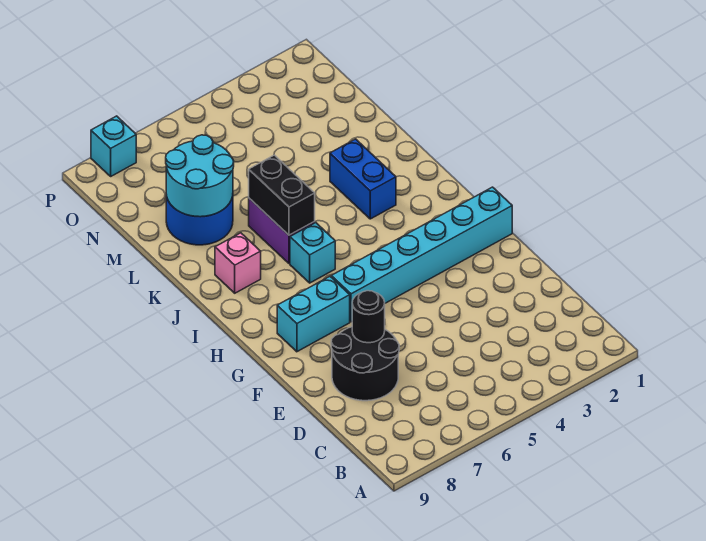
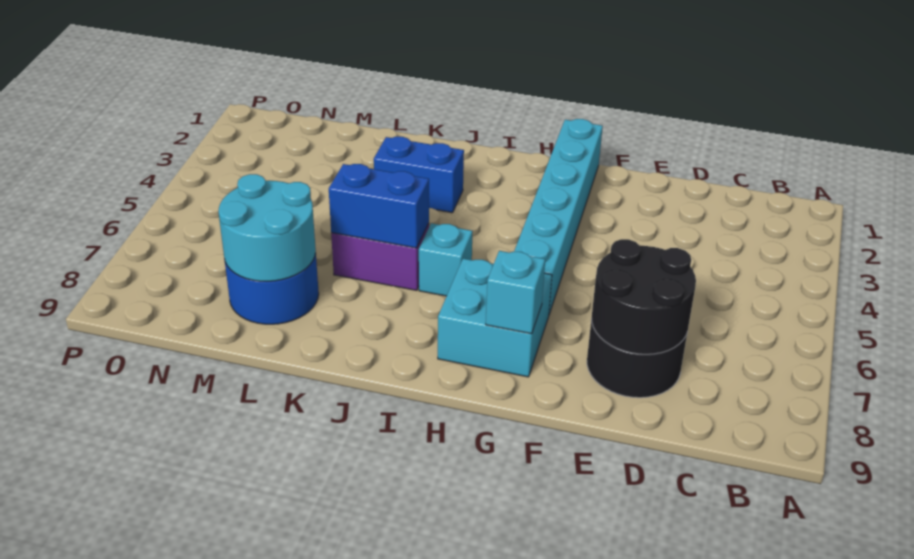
black round brick E7 level 2 -> black round brick D7:E8 level 2
cyan brick G7:G8 level 1 -> cyan brick G7:H8 level 1
black brick J6:K6 level 2 -> blue brick J6:K6 level 2
pink brick J8 level 1 -> none
cyan brick P8 level 1 -> cyan brick G8 level 2

